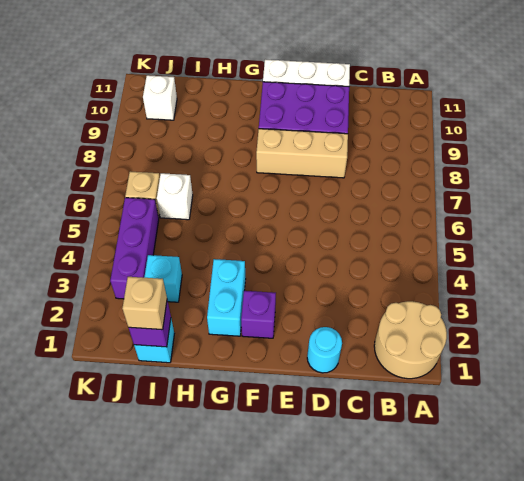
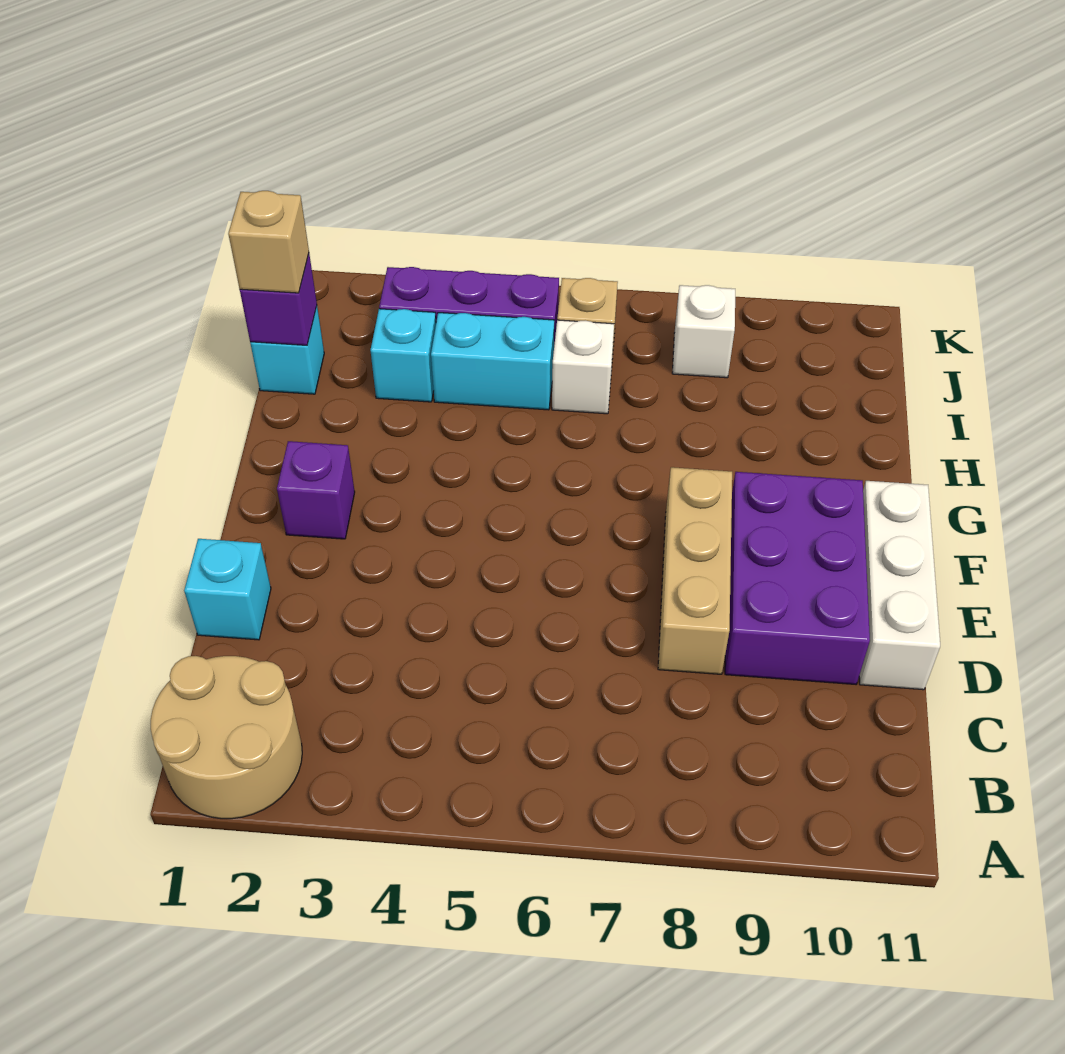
cyan round brick D1 level 1 -> cyan brick D1 level 1
cyan brick G2:G3 level 1 -> cyan brick I4:I5 level 1
white brick J10 level 1 -> white brick J8 level 1

